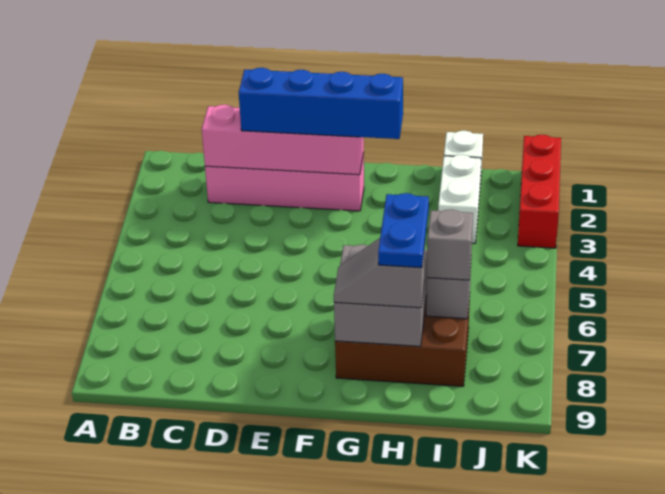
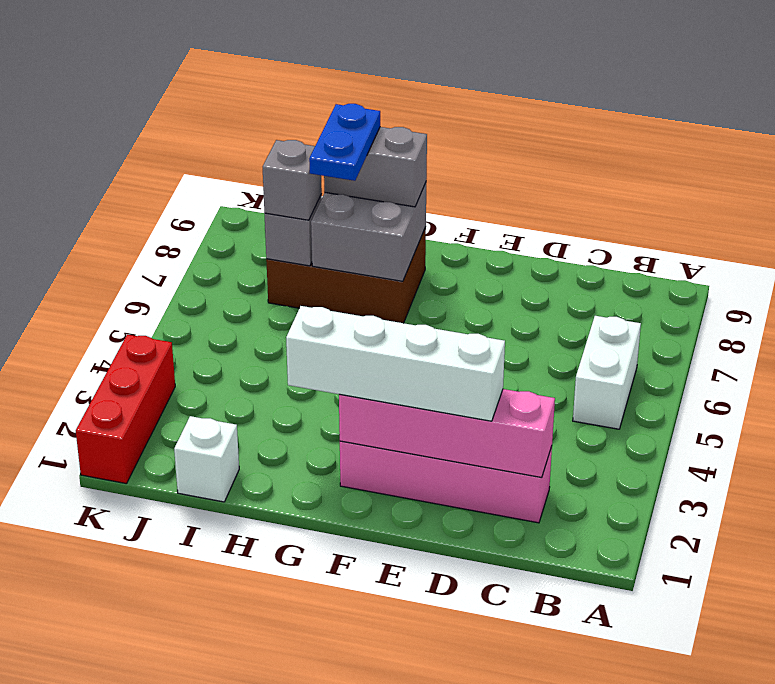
blue brick D2:G2 level 3 -> white brick D2:G2 level 3
grey slope G8:H8 level 3 top H -> grey brick G8:H8 level 3
white brick I2:I3 level 1 -> white brick B5:B6 level 1

